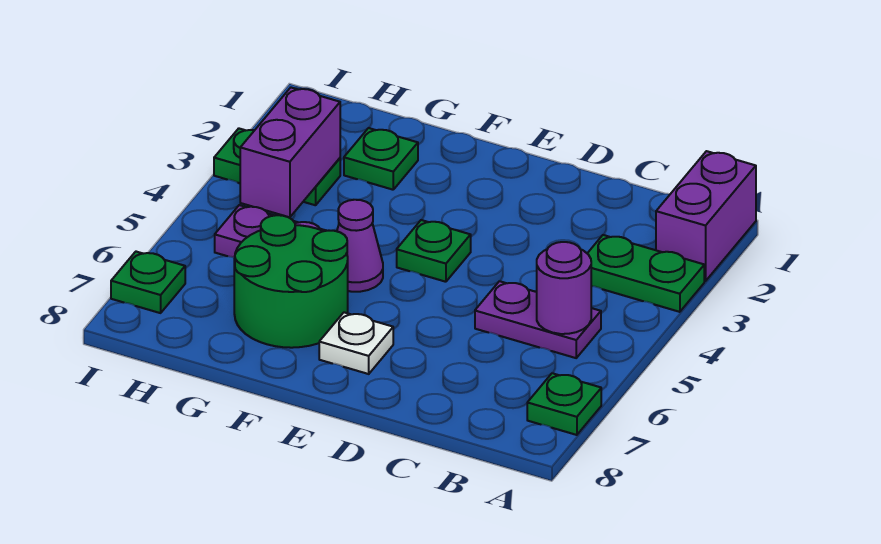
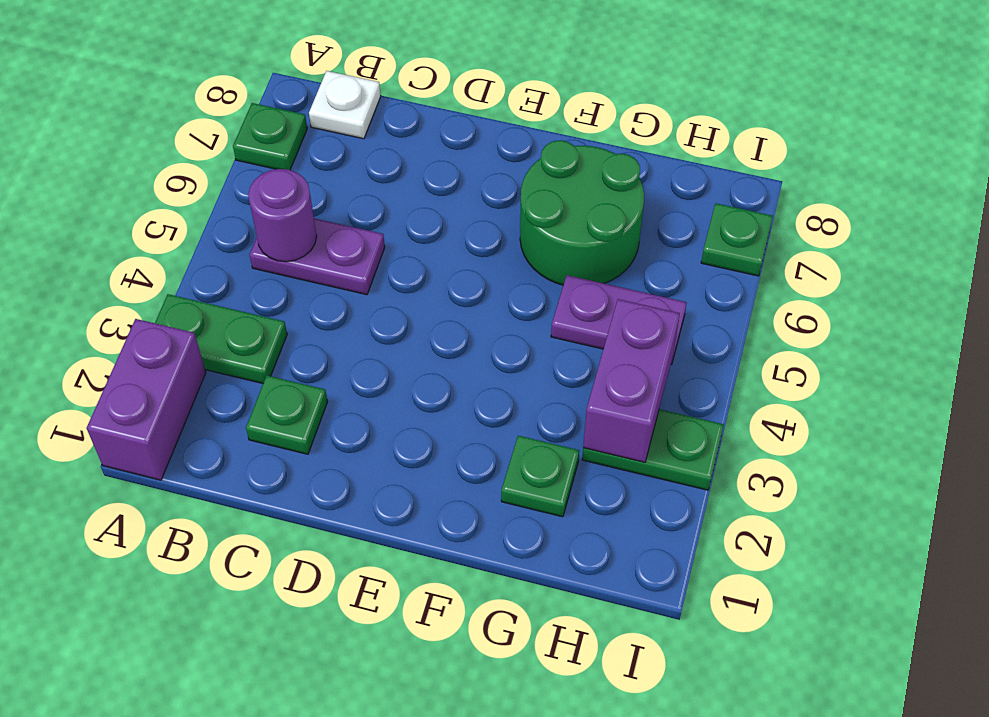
green plate E4 level 1 -> green plate C2 level 1
white plate E7 level 1 -> white plate B8 level 1
purple cone F5 level 1 -> none

